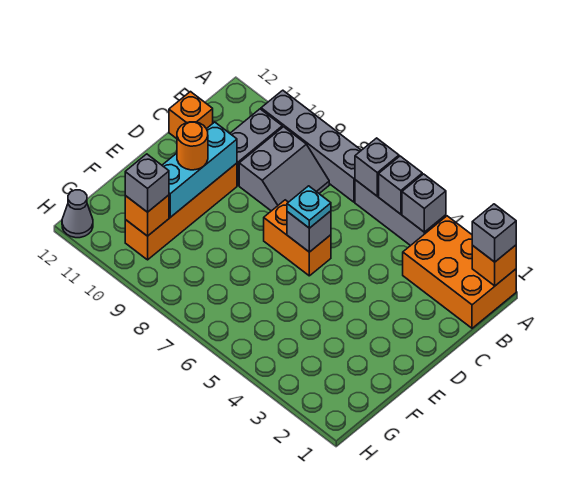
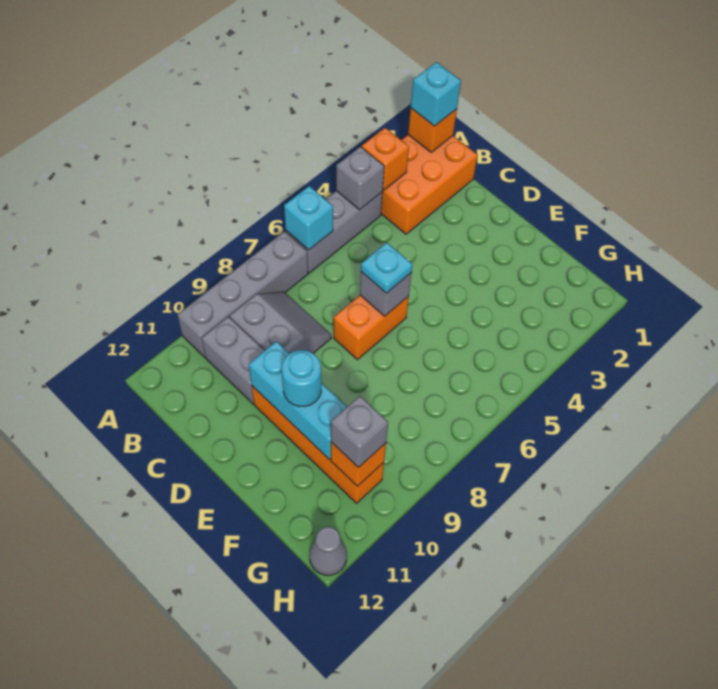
grey brick A1 level 3 -> cyan brick A1 level 3
grey brick A5 level 2 -> none
grey brick A6 level 2 -> cyan brick A6 level 2
orange brick C12 level 1 -> orange brick A3 level 2
orange round brick E10 level 3 -> cyan round brick E10 level 3

